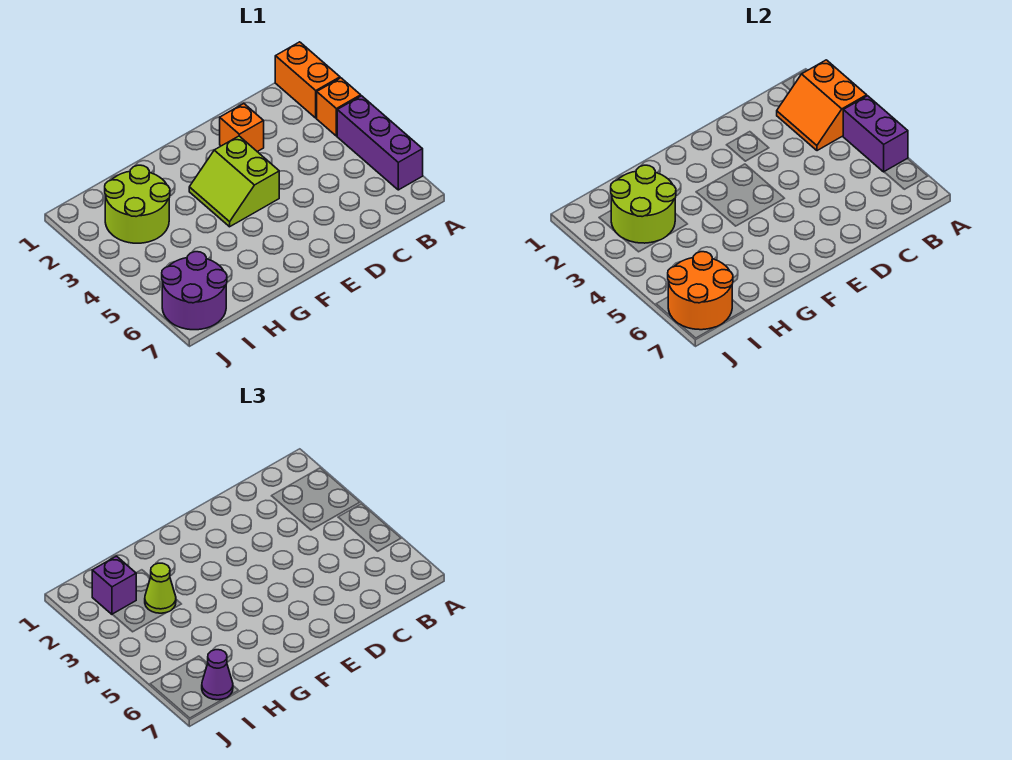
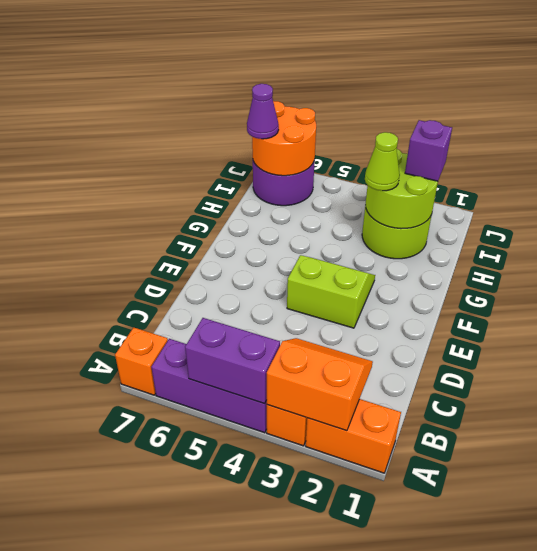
orange brick D2 level 1 -> orange brick A7 level 1

